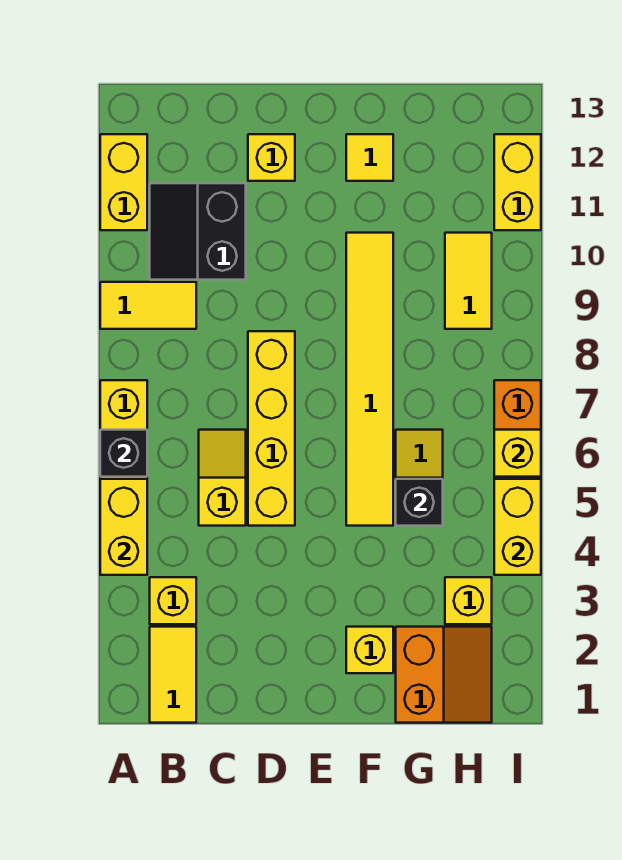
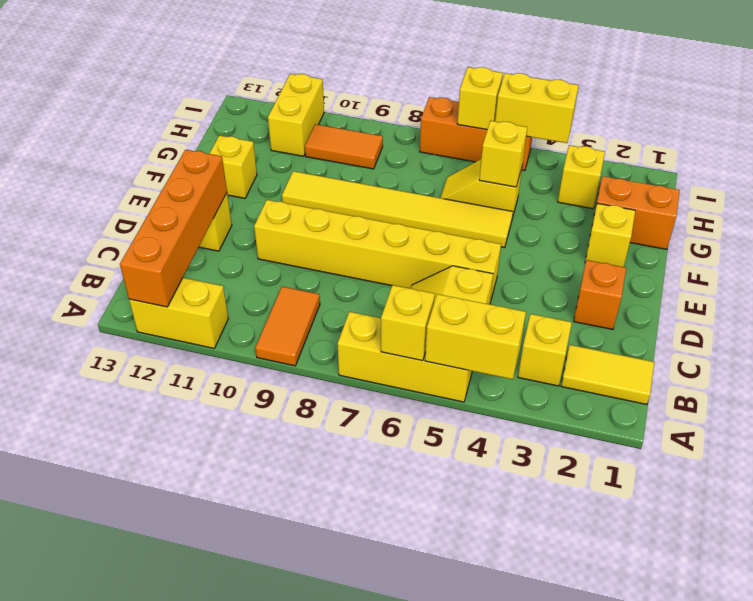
black brick A6 level 2 -> yellow brick A6 level 2
yellow tile A9:B9 level 1 -> orange tile A9:B9 level 1
none -> orange brick A12:D12 level 2
black slope B10:C11 level 1 top C -> none
none -> orange brick D2 level 1
yellow brick D5:D8 level 1 -> yellow brick D5:D10 level 1
yellow tile F12 level 1 -> yellow brick F12 level 1
black brick G5 level 2 -> yellow brick G5 level 2
yellow tile H9:H10 level 1 -> orange tile H9:H10 level 1
yellow brick I11:I12 level 1 -> yellow brick H11:I11 level 1

